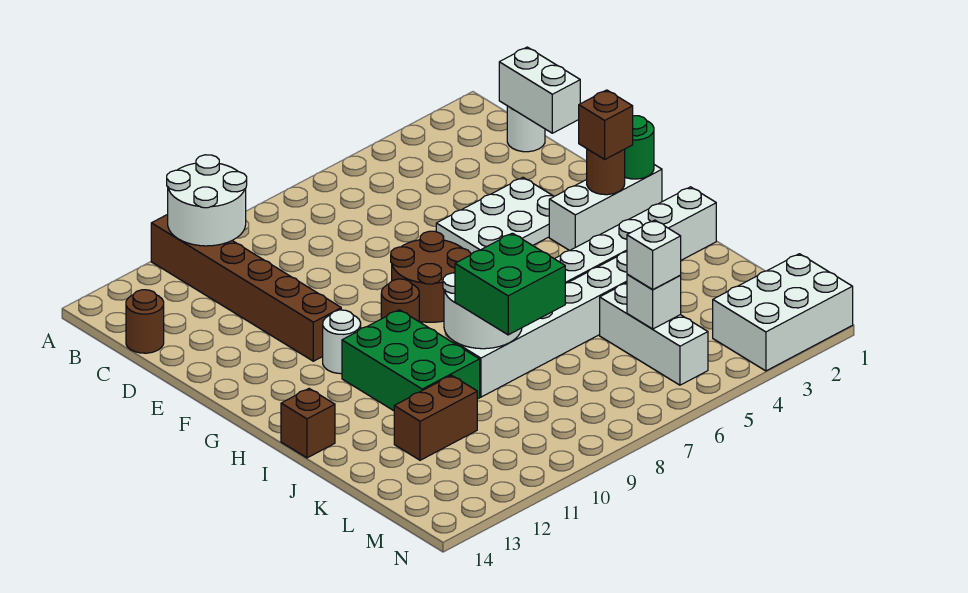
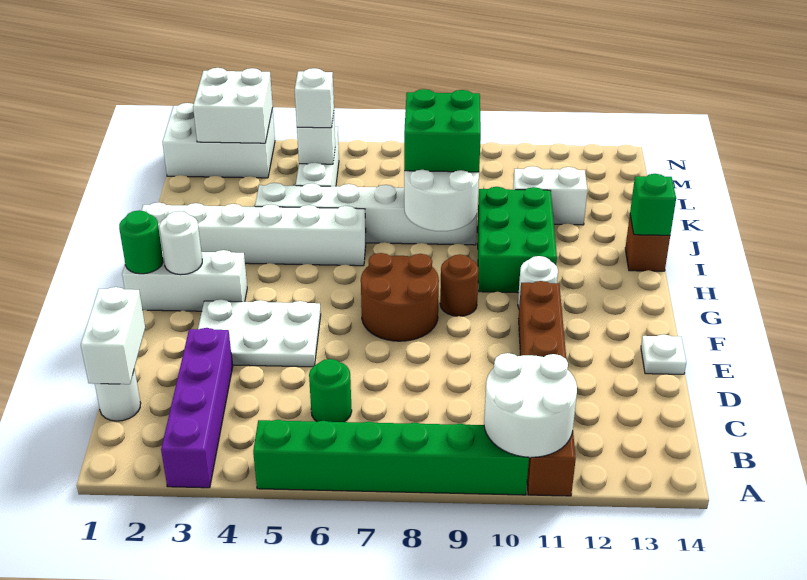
none -> purple brick A3:D3 level 1
none -> green brick A5:A10 level 1
none -> green round brick C6 level 1
brown round brick C14 level 1 -> none
none -> white plate E14 level 1
brown round brick G2 level 2 -> white round brick G2 level 2
brown brick G2 level 3 -> none
none -> green brick I14 level 2
brown brick K11:K12 level 1 -> white brick K11:K12 level 1
none -> white brick M2:N3 level 2

